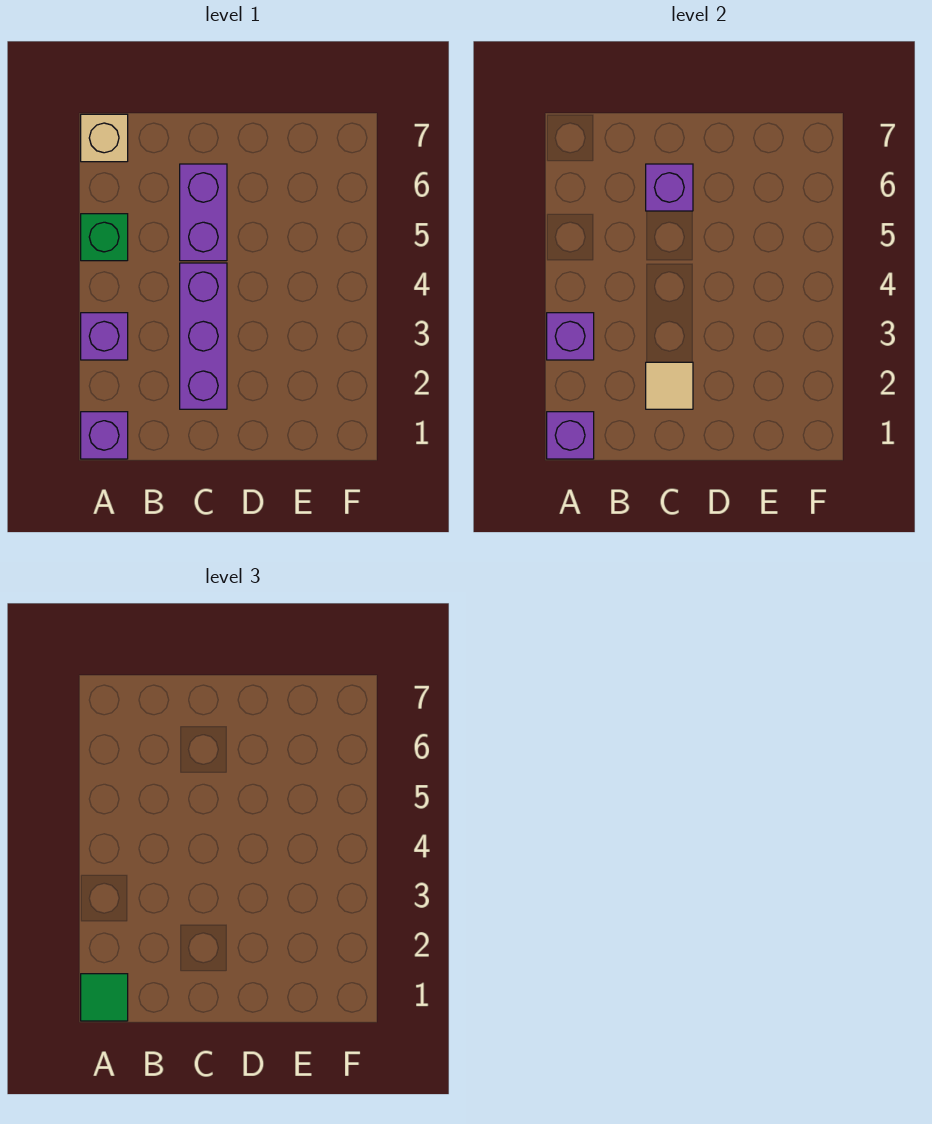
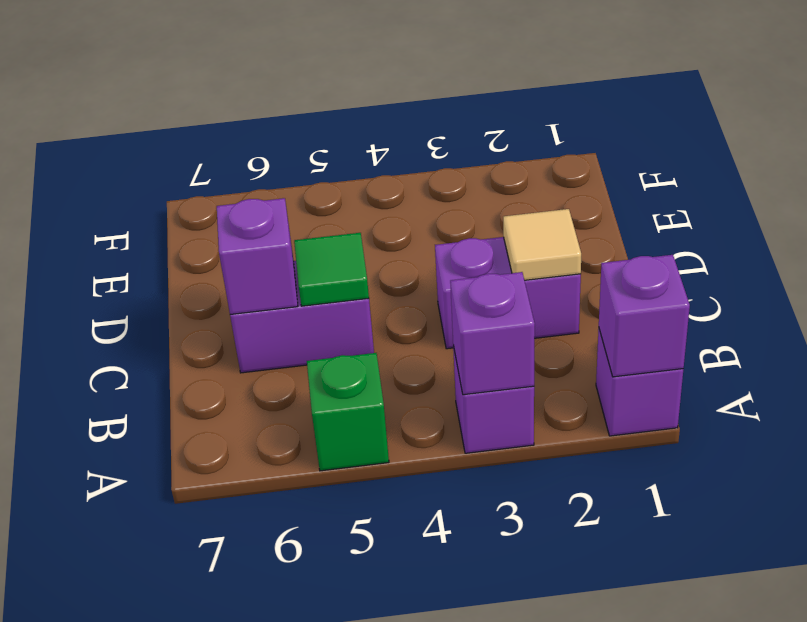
green tile A1 level 3 -> green tile C5 level 2
tan brick A7 level 1 -> none
purple brick C2:C4 level 1 -> purple brick C2:C3 level 1

